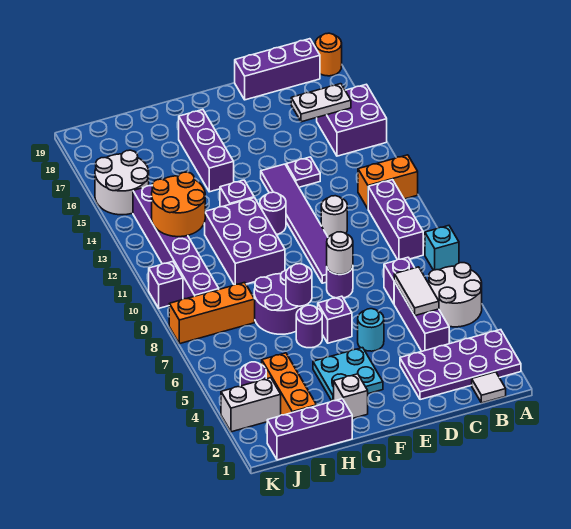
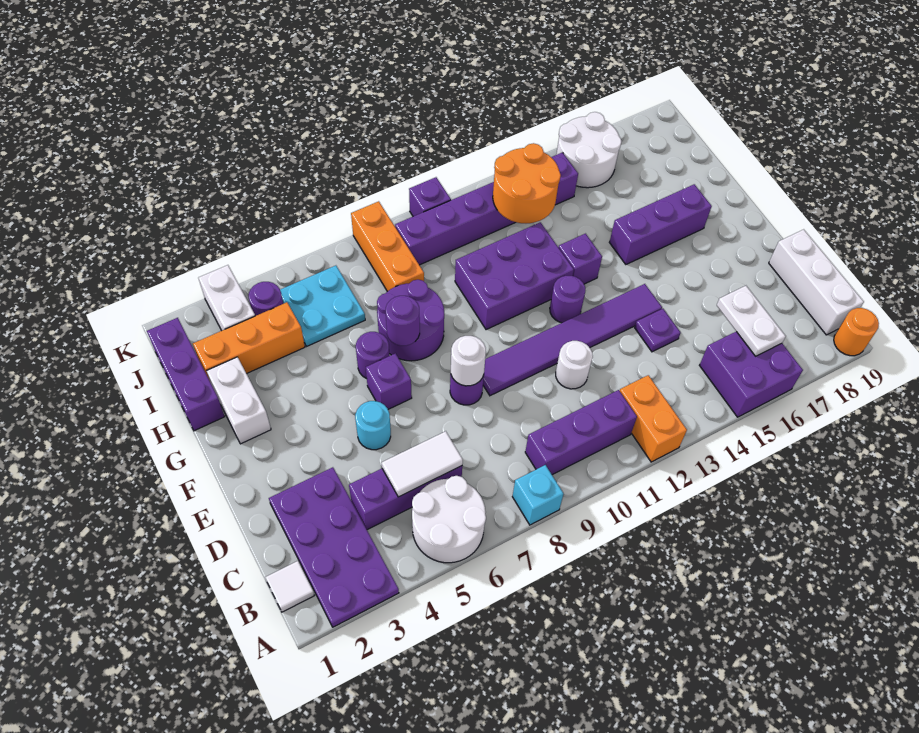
purple brick B19:D19 level 1 -> white brick B19:D19 level 1
purple brick C7 level 1 -> none
cyan plate F3:G4 level 1 -> cyan plate I5:J6 level 1
white brick G2 level 1 -> white brick G2:H2 level 1

